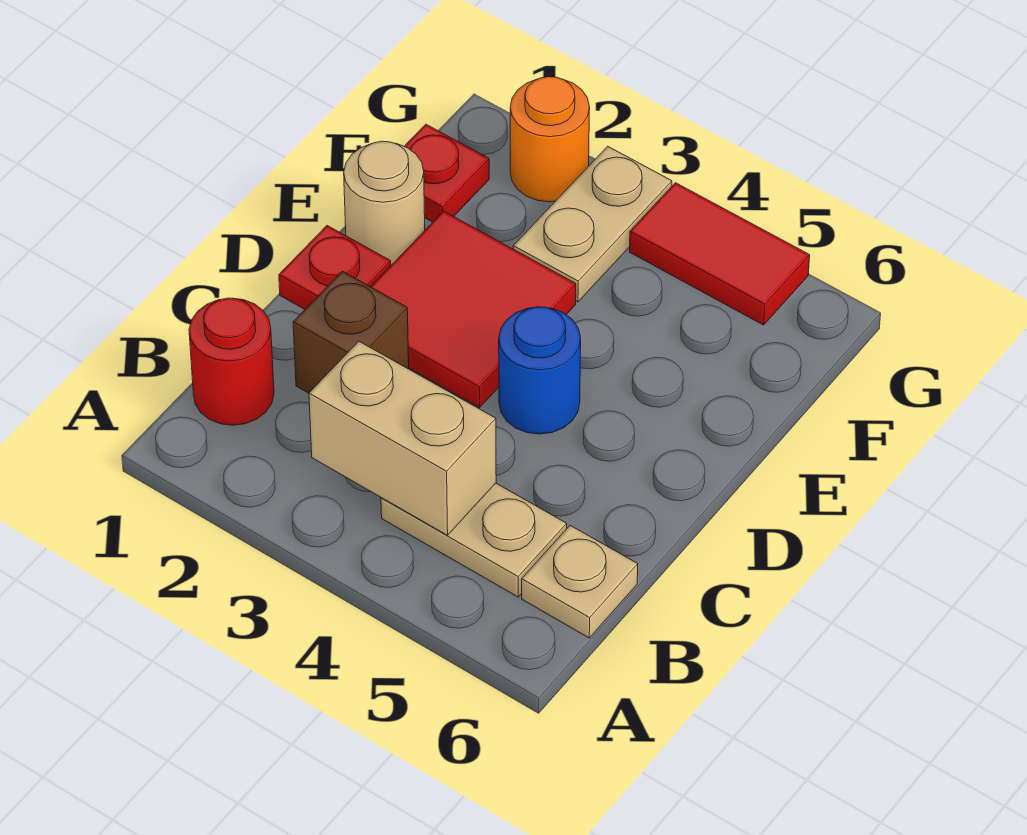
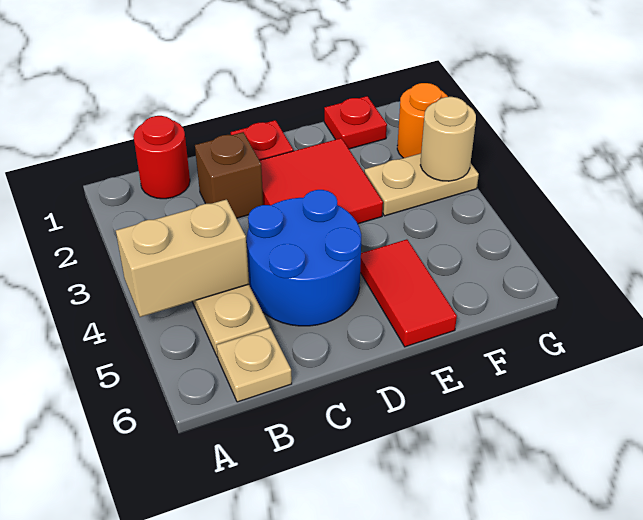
tan brick B3:B4 level 2 -> tan brick A4:B4 level 2
blue round brick D4 level 1 -> blue round brick C4:D5 level 1
tan round brick E1 level 1 -> tan round brick G3 level 2
red tile G4:G5 level 1 -> red tile E5:E6 level 1

